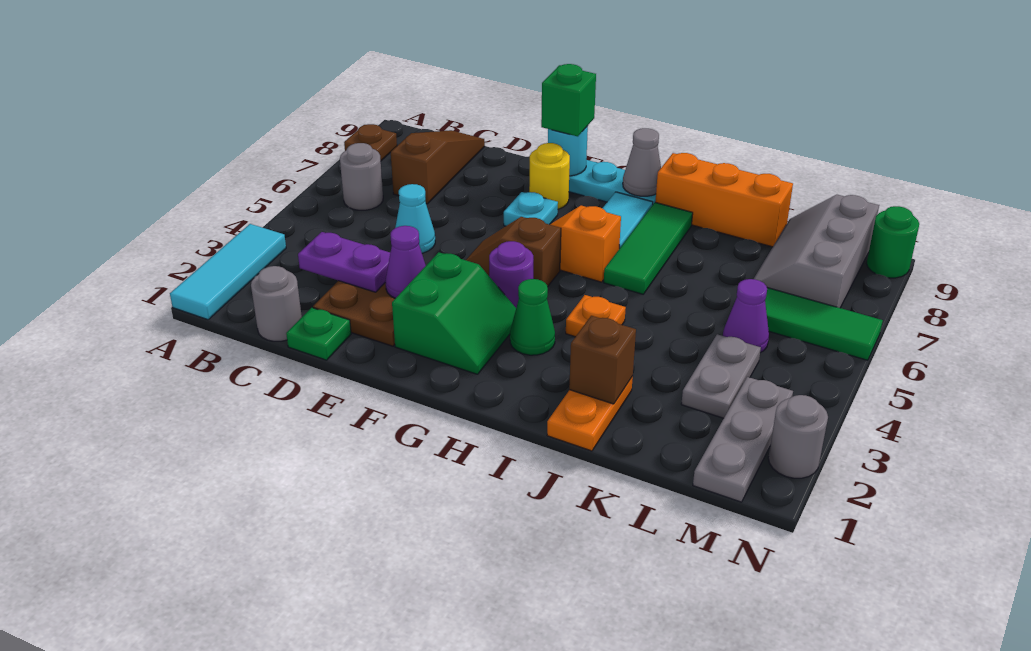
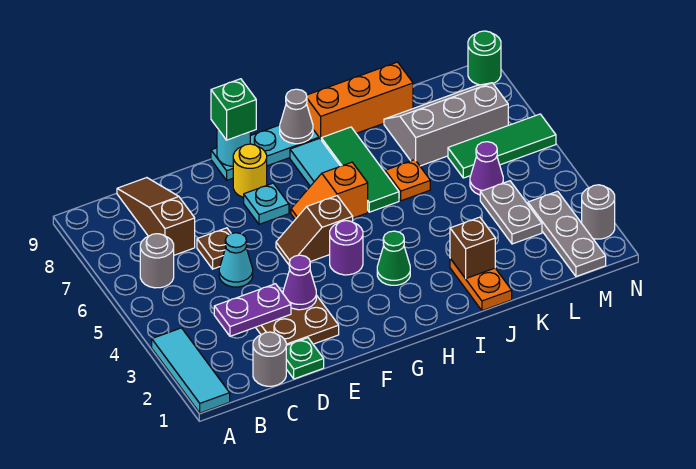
brown plate A8 level 1 -> brown plate D6 level 1
green slope F2:G3 level 1 top F -> none
orange plate I4 level 1 -> orange plate J6 level 1
grey slope L7:M9 level 1 top M -> grey slope K7:M8 level 1 top 7

